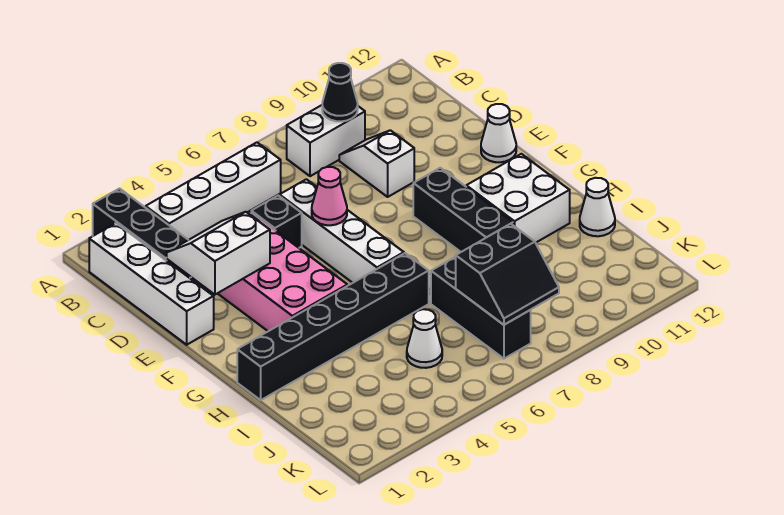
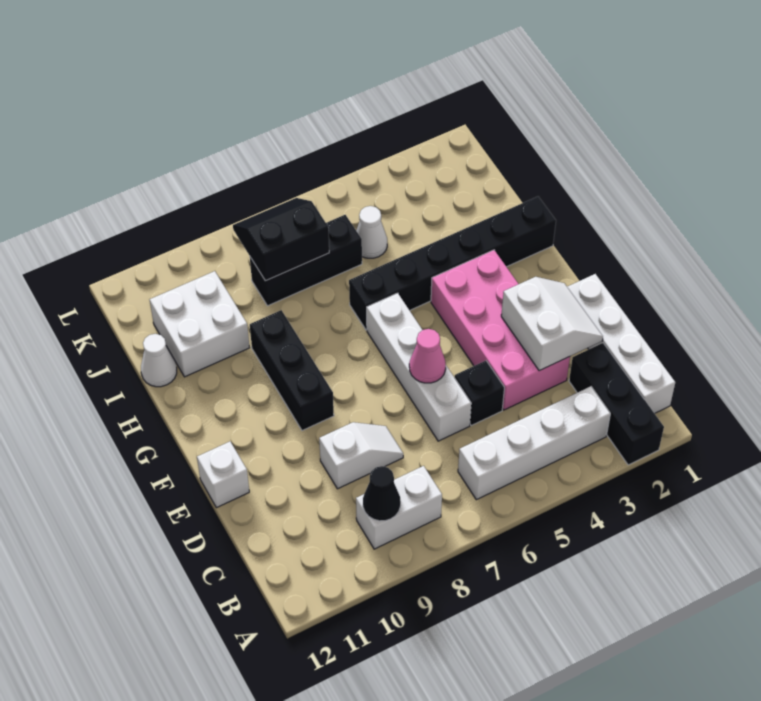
white slope C9:D9 level 1 top D -> white slope D8:D9 level 1 top 9
white slope D2:E3 level 2 top E -> white slope D2:E3 level 2 top 3
white cone E12 level 1 -> white brick E12 level 1
white brick G10:H11 level 1 -> white brick I10:J11 level 1
black brick I7:K7 level 1 -> black brick J6:J8 level 1

